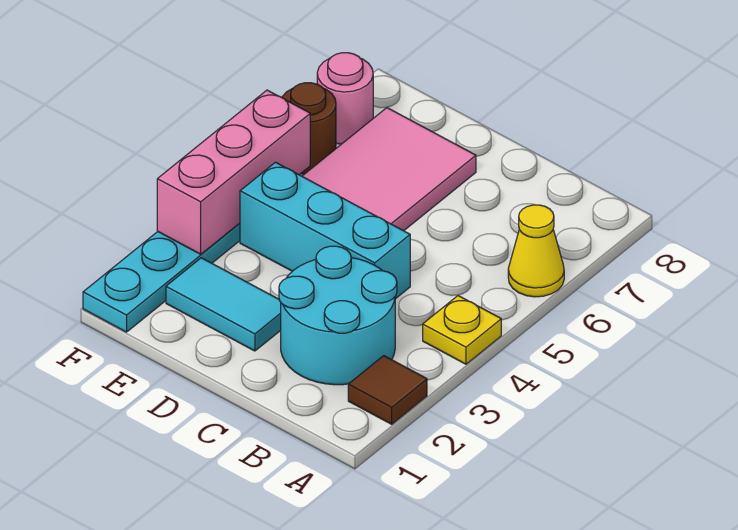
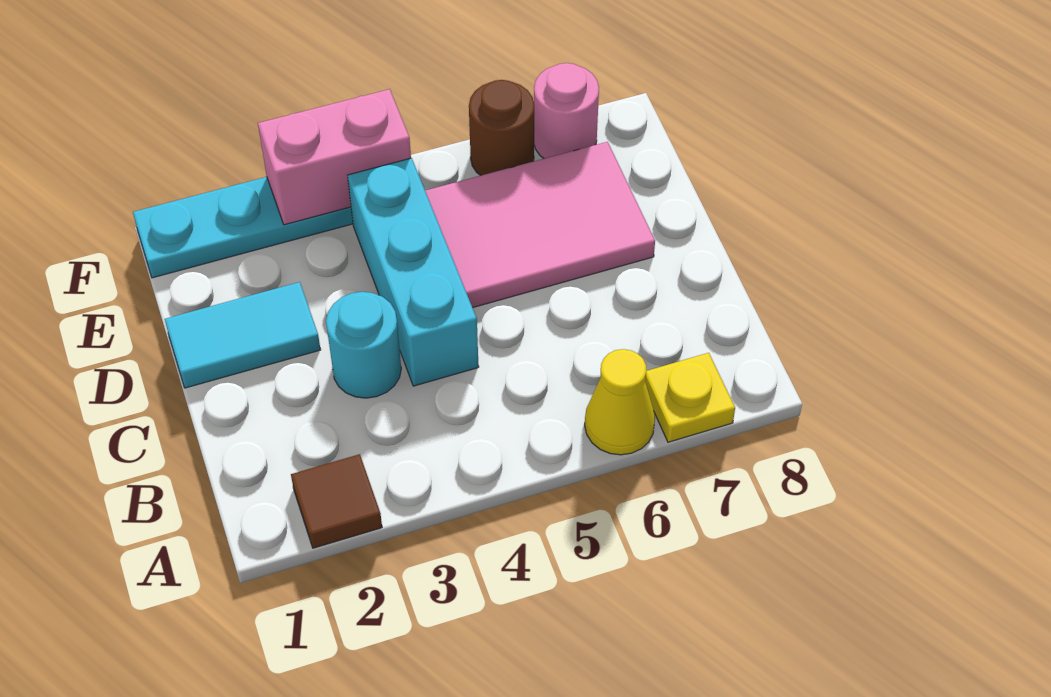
yellow plate A4 level 1 -> yellow plate A7 level 1
cyan round brick B2:C3 level 1 -> cyan round brick C3 level 1
cyan tile D2:E2 level 1 -> cyan tile D1:D2 level 1
pink brick F3:F5 level 2 -> pink brick F3:F4 level 2

